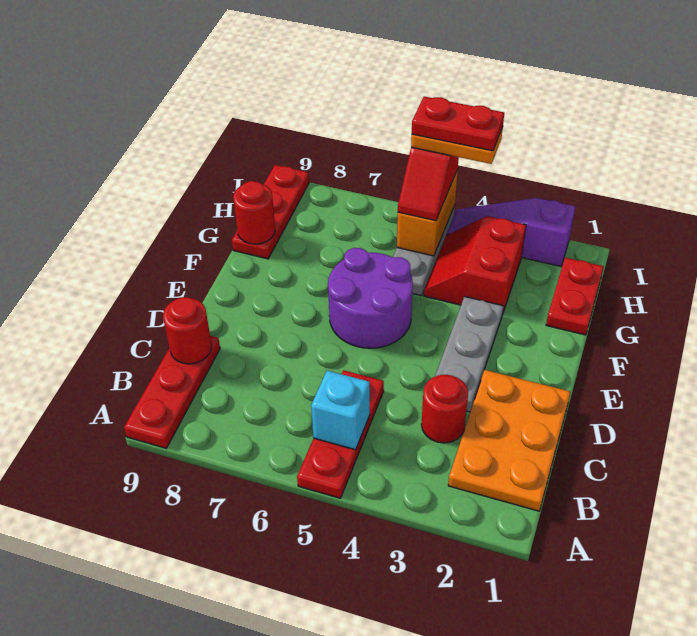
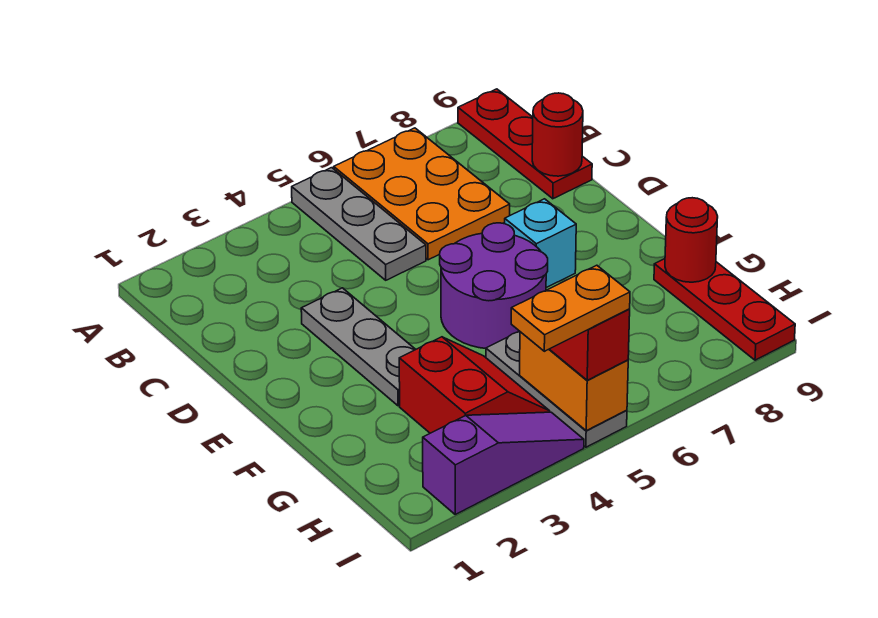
red plate A5:C5 level 1 -> grey plate A5:C5 level 1
orange plate B1:D2 level 1 -> orange plate A6:C7 level 1
cyan brick B5 level 2 -> cyan brick E7 level 1
red round brick C3 level 1 -> none
red plate G1:H1 level 1 -> none
red plate I4:I5 level 5 -> none

